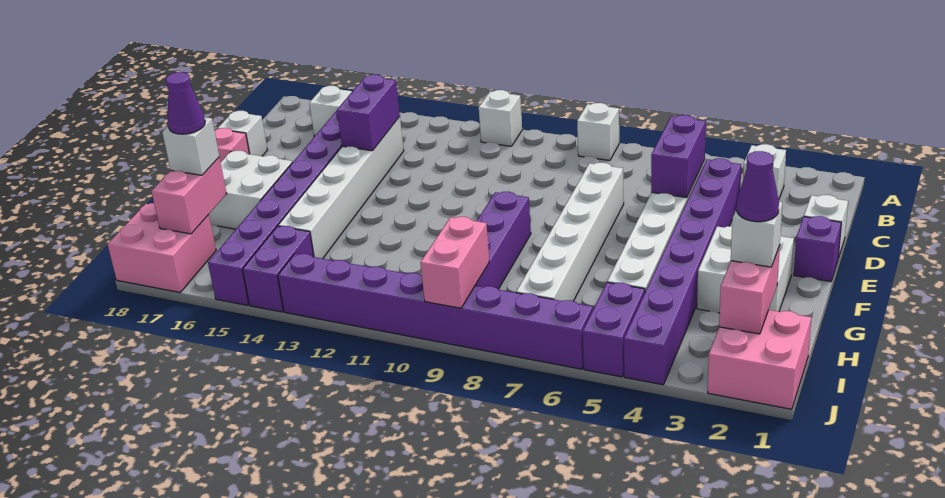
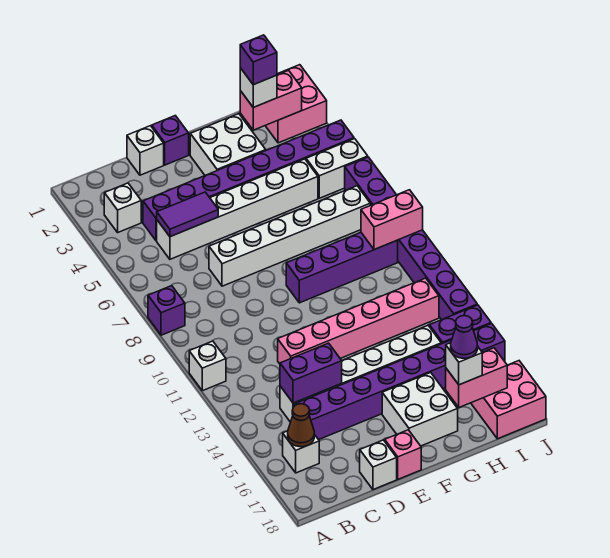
white brick A8 level 1 -> purple brick A8 level 1
none -> brown cone B16 level 2
purple brick C5:D5 level 2 -> purple tile C5:D5 level 2
none -> pink brick D12:I12 level 1
purple cone H2 level 4 -> purple brick H2 level 4
purple brick I5:J5 level 1 -> white brick I5:J5 level 1

